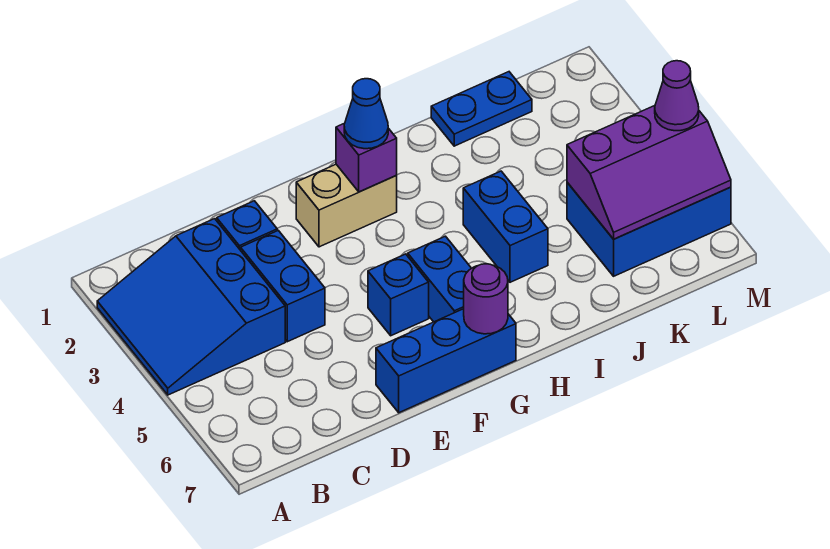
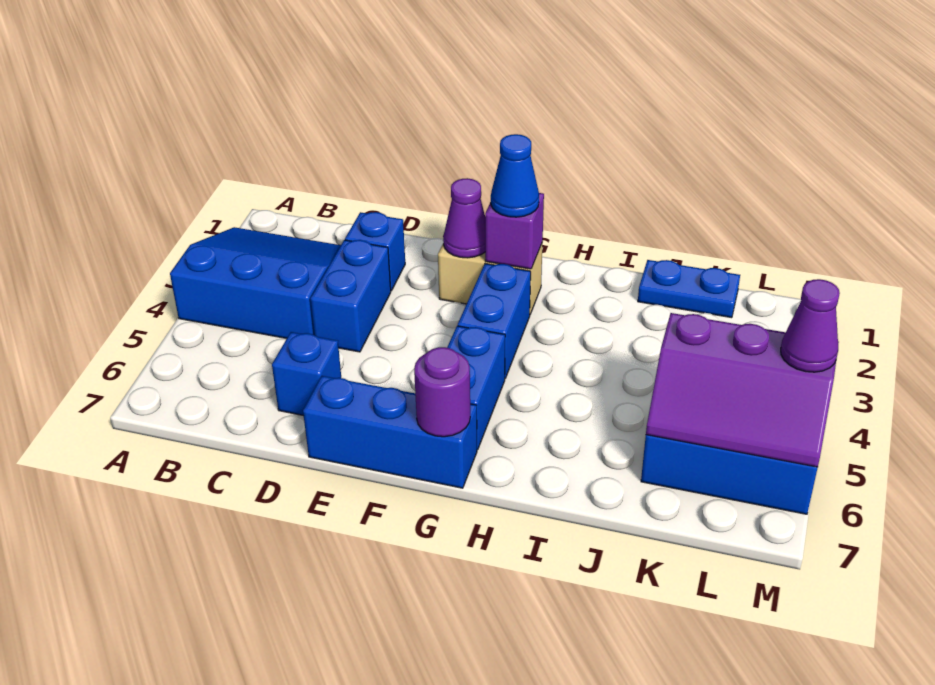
blue slope A2:C4 level 1 top C -> blue slope A2:C4 level 1 top 4
none -> purple cone F2 level 2
blue brick F5 level 1 -> blue brick D6 level 1
blue brick I4:I5 level 1 -> blue brick G3:G4 level 1

